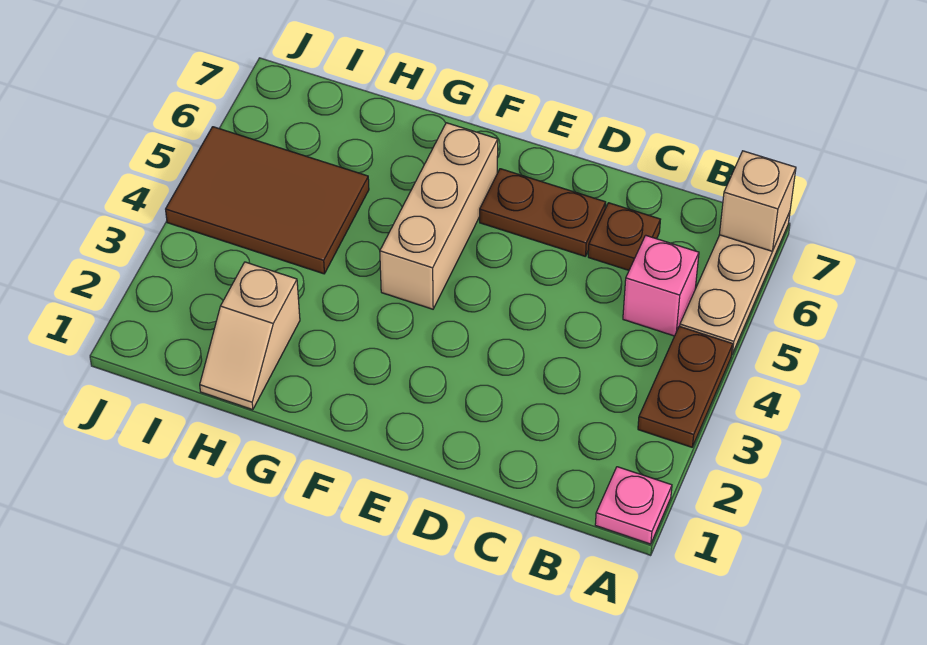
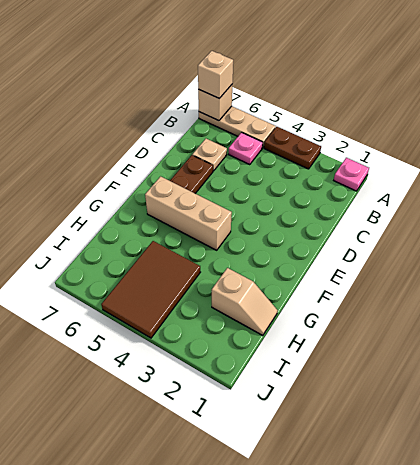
none -> tan brick A7 level 3
pink brick B5 level 1 -> pink plate B5 level 1
brown plate C6 level 1 -> tan plate C6 level 1

